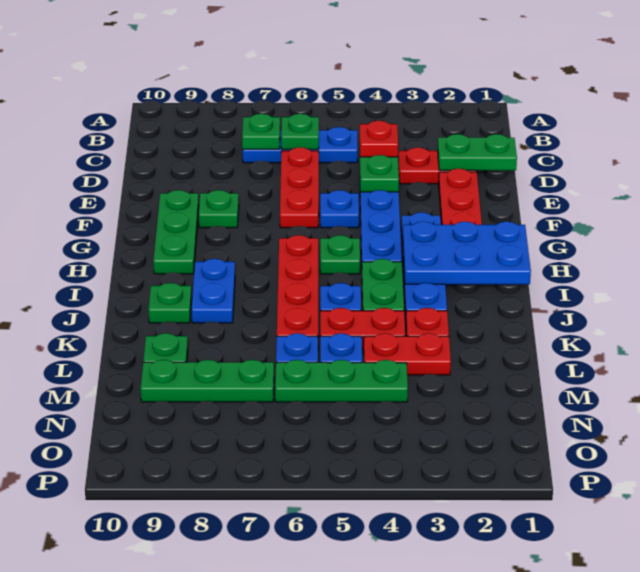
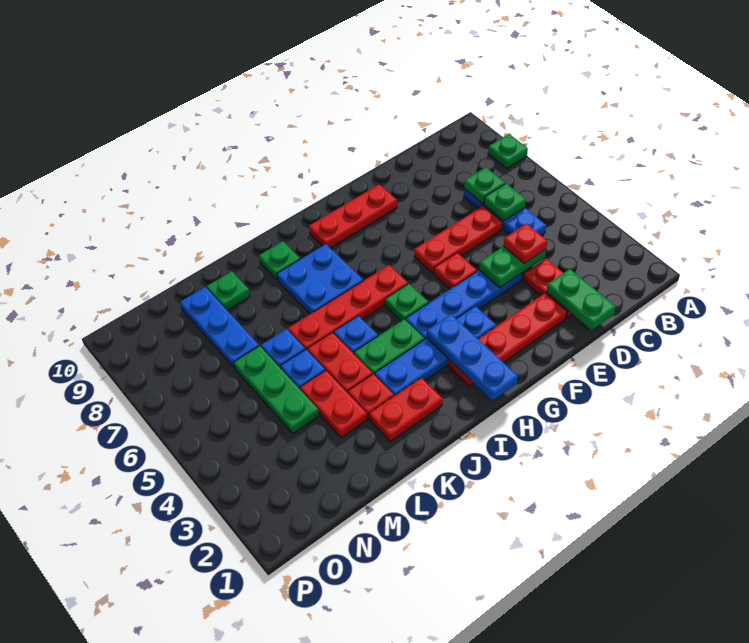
blue plate F5 level 1 -> red plate F5 level 1
green plate F8 level 1 -> green plate A8 level 1
green plate F9:H9 level 1 -> red plate F9:H9 level 1
blue plate H1:I3 level 2 -> blue plate H1:H3 level 2
blue plate I8:J8 level 1 -> blue plate I7:J8 level 1
none -> red plate J2:K2 level 1
green plate M7:M9 level 1 -> blue plate M7:M9 level 1

